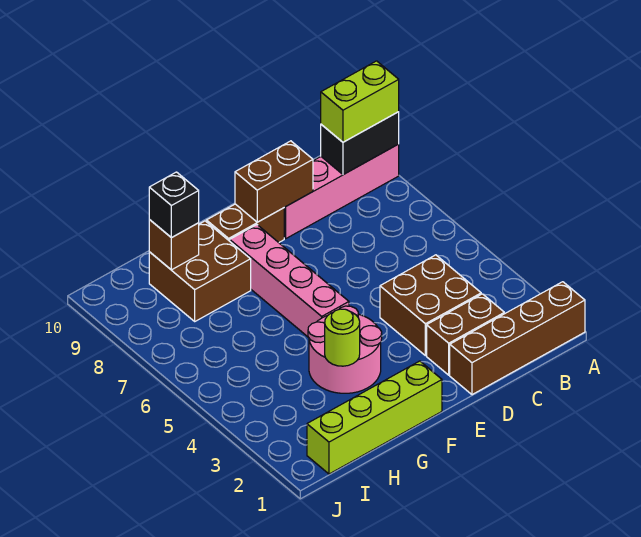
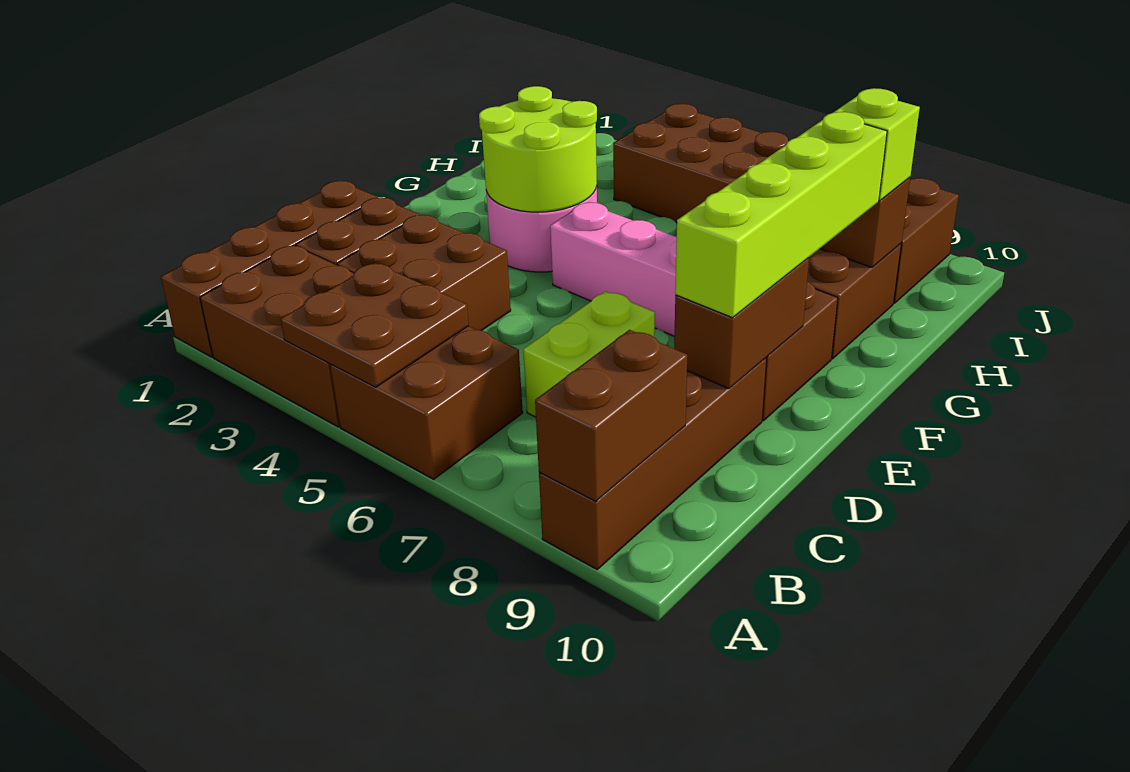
none -> brown brick A2:B4 level 1
none -> brown plate A4:B5 level 2
none -> brown brick A5:B6 level 1
pink brick A9:D9 level 1 -> brown brick A9:D9 level 1
black brick A9:B9 level 2 -> brown brick A9:B9 level 2
lime brick A9:B9 level 3 -> lime brick C7:D7 level 1
lime brick F1:I1 level 1 -> lime brick D9:G9 level 3
lime round brick G3 level 2 -> lime round brick F3:G4 level 2
black brick H9 level 3 -> lime brick H9 level 3
none -> brown brick I4:J9 level 1

